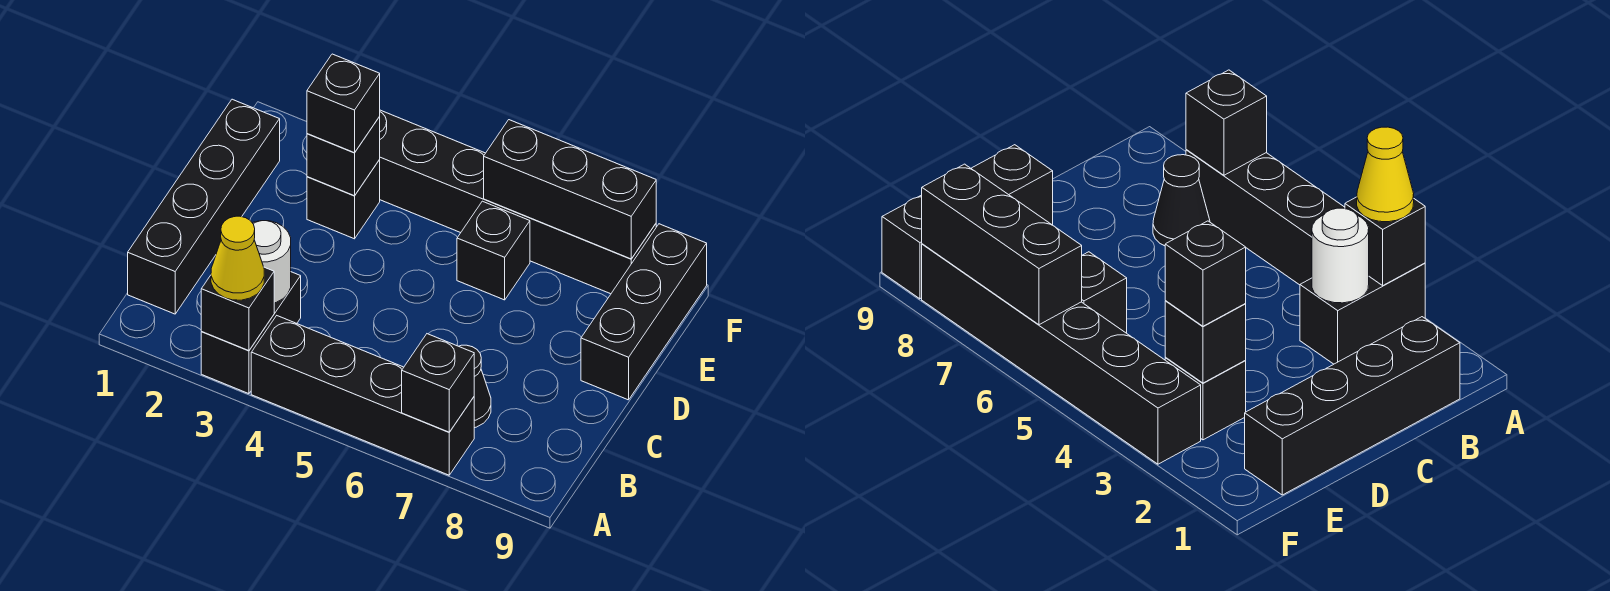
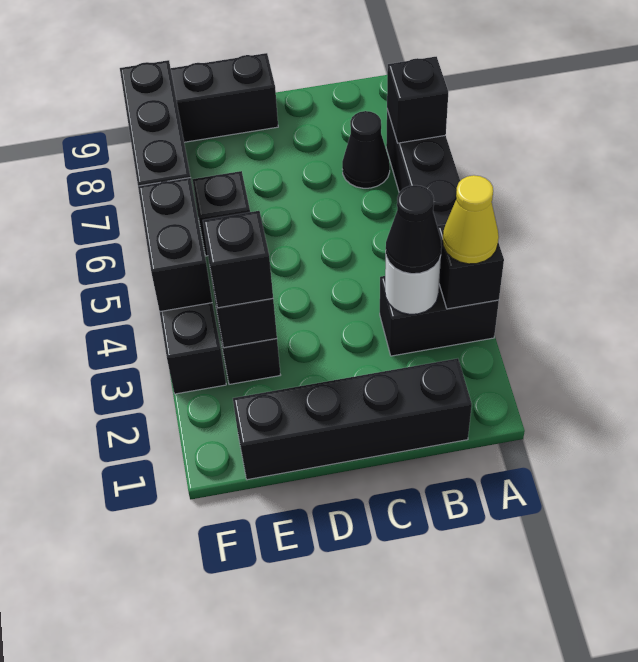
none -> black cone B3 level 3
none -> black brick F4:F5 level 2

